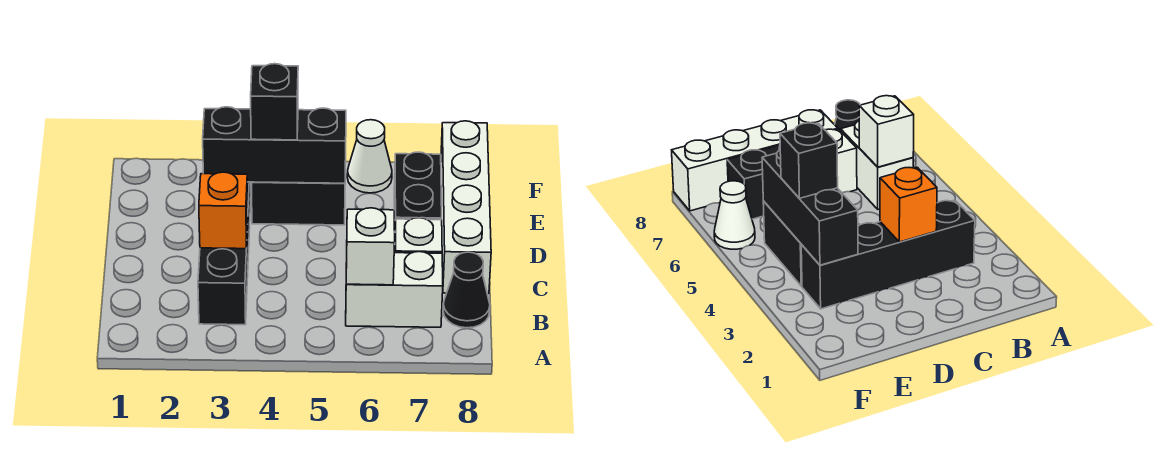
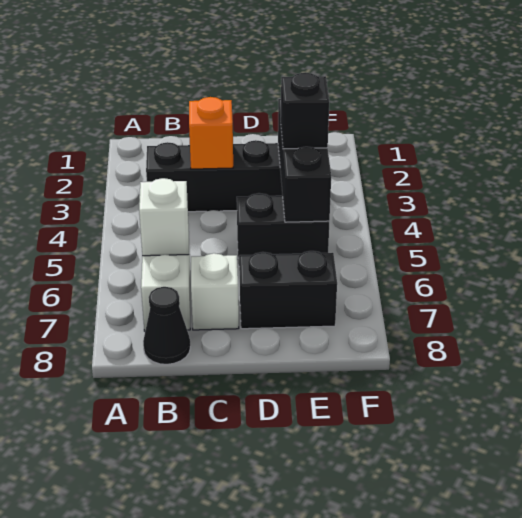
white brick C8:F8 level 1 -> none
black brick E4:E5 level 1 -> black brick D5:E5 level 1
white cone F6 level 1 -> none

